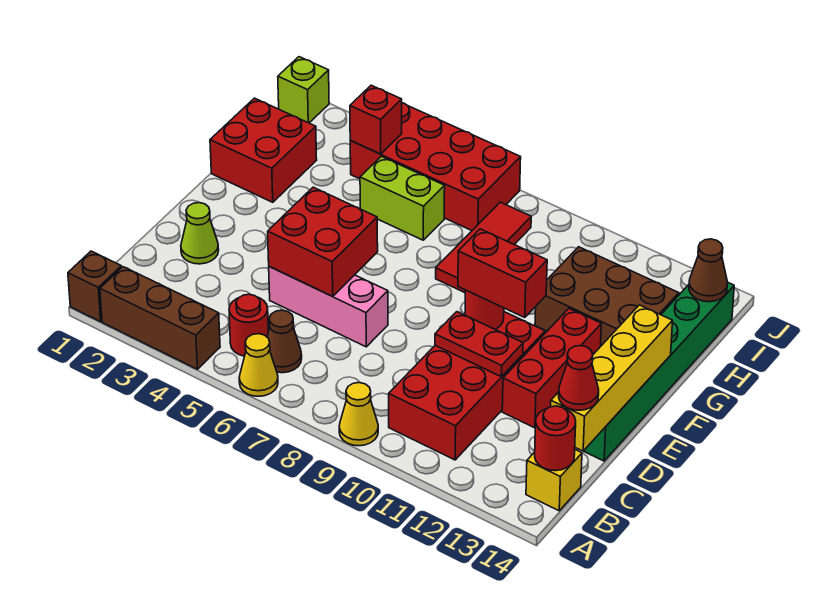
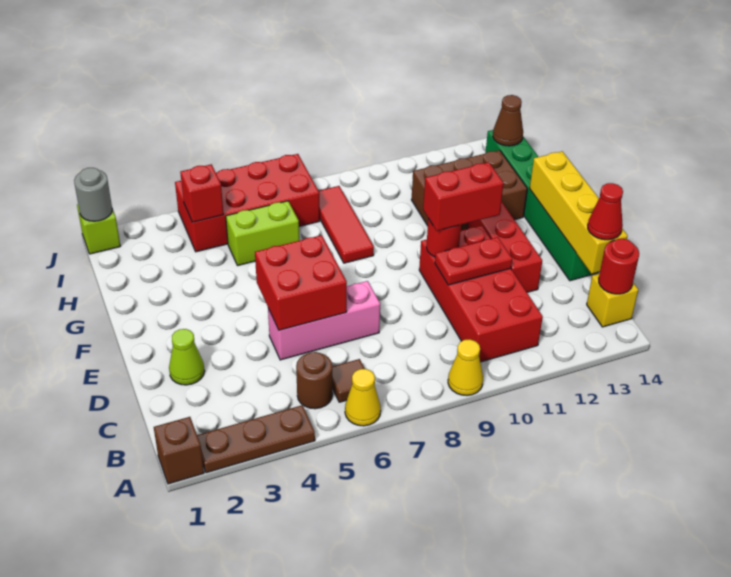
brown brick A2:A4 level 1 -> brown plate A2:A4 level 1
red round brick B5 level 1 -> brown round brick B5 level 1
brown cone B6 level 1 -> brown tile B6 level 1
red brick G1:H2 level 1 -> none
none -> grey round brick J1 level 2

